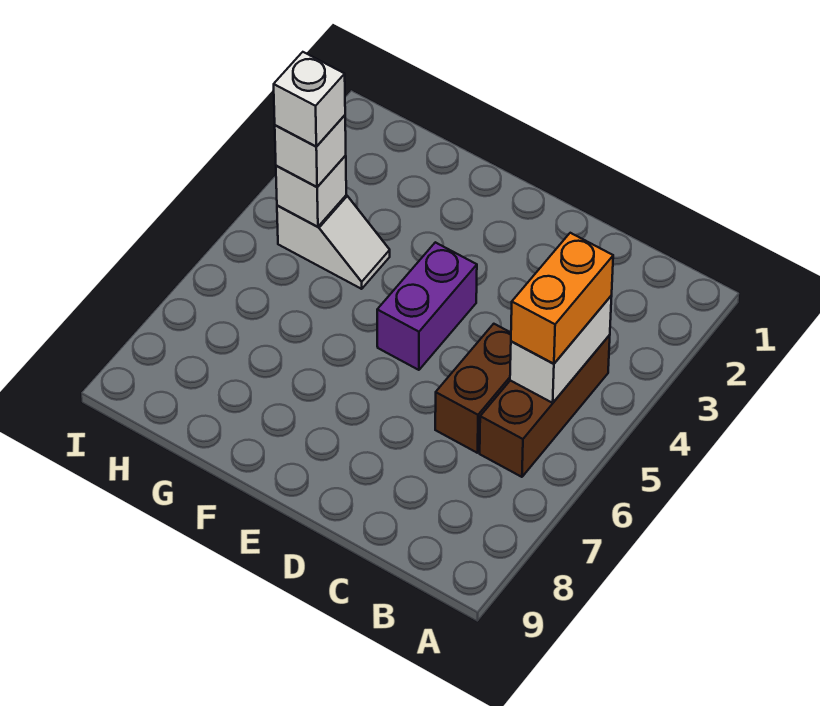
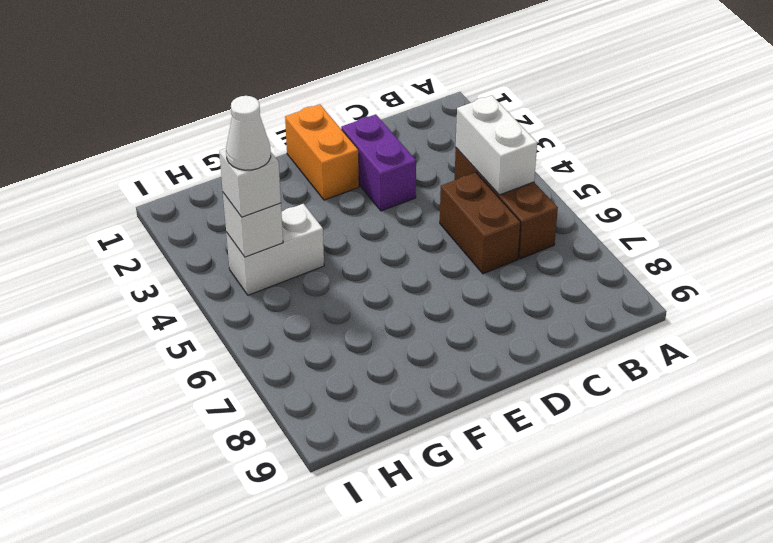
orange brick B4:B5 level 3 -> orange brick E1:E2 level 1
purple brick E4:E5 level 1 -> purple brick D2:D3 level 1
white slope G4:H4 level 1 top H -> white brick G4:H4 level 1
white brick H4 level 4 -> white cone H4 level 4

